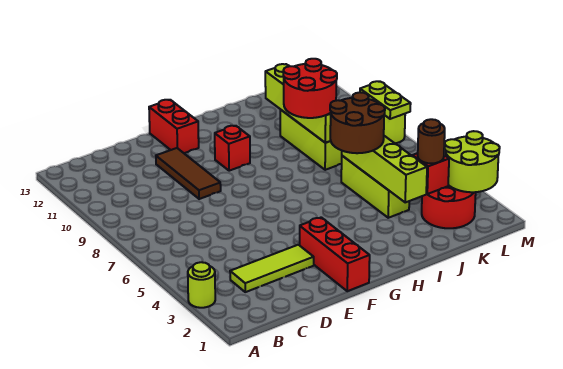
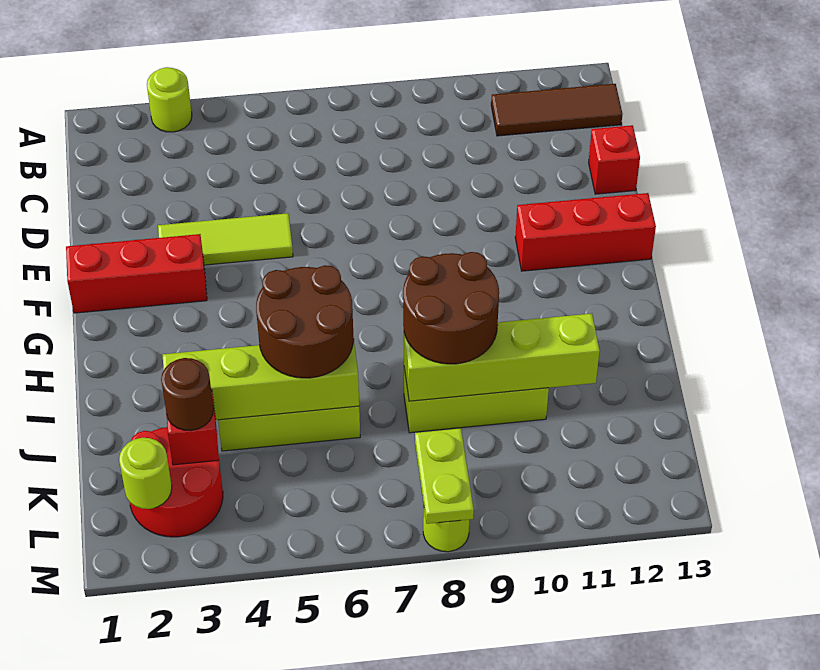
lime tile C3:E3 level 1 -> lime tile E3:E5 level 1
brown tile E9:E11 level 1 -> brown tile B11:B13 level 1
red brick F12:F13 level 1 -> red brick F11:F13 level 1
red brick G10 level 1 -> red brick D13 level 1
red round brick I8:J9 level 3 -> brown round brick I8:J9 level 3
lime round brick L2:M3 level 2 -> lime round brick L2 level 2
lime plate M8:M9 level 2 -> lime plate L8:M8 level 2

